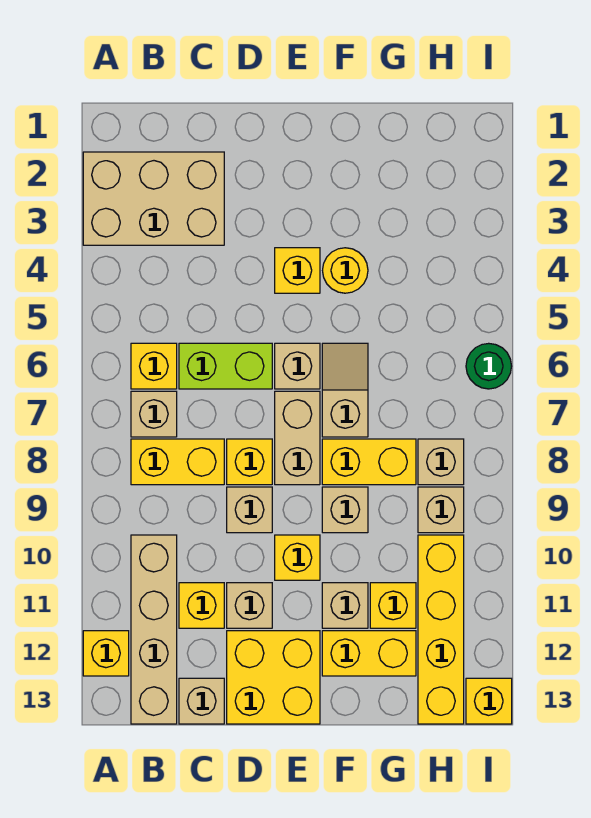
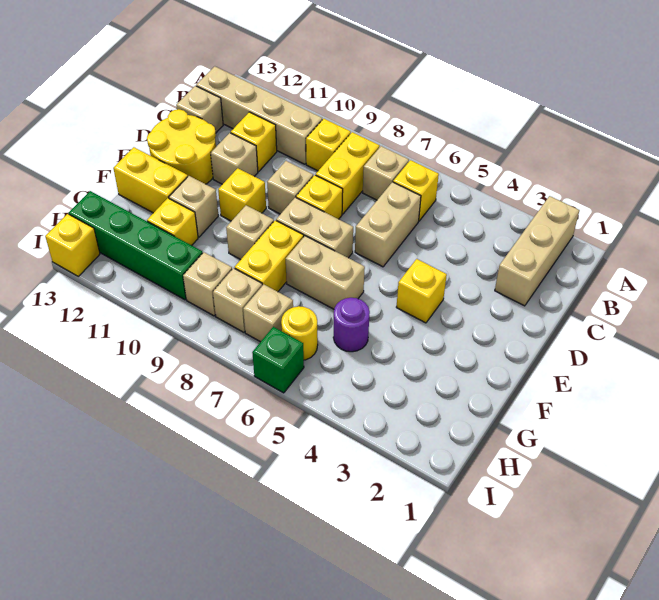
tan brick A2:C3 level 1 -> tan brick A2:C2 level 1
yellow brick A12 level 1 -> yellow brick B9 level 1
lime brick C6:D6 level 1 -> tan brick C6:D6 level 1
yellow brick D12:E13 level 1 -> yellow round brick D12:E13 level 1
tan brick E6 level 1 -> tan brick H7 level 1
yellow round brick F4 level 1 -> yellow round brick H6 level 1
tan slope F6:F7 level 1 top 7 -> tan brick F6:F7 level 1
yellow brick F12:G12 level 1 -> yellow brick F12:F13 level 1
none -> purple round brick G5 level 1
yellow brick H10:H13 level 1 -> green brick H10:H13 level 1
green round brick I6 level 1 -> green brick I6 level 1

